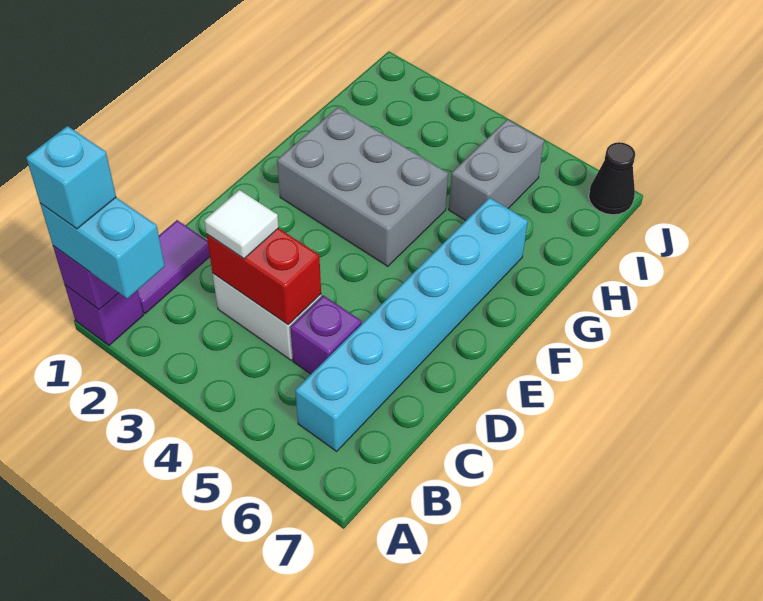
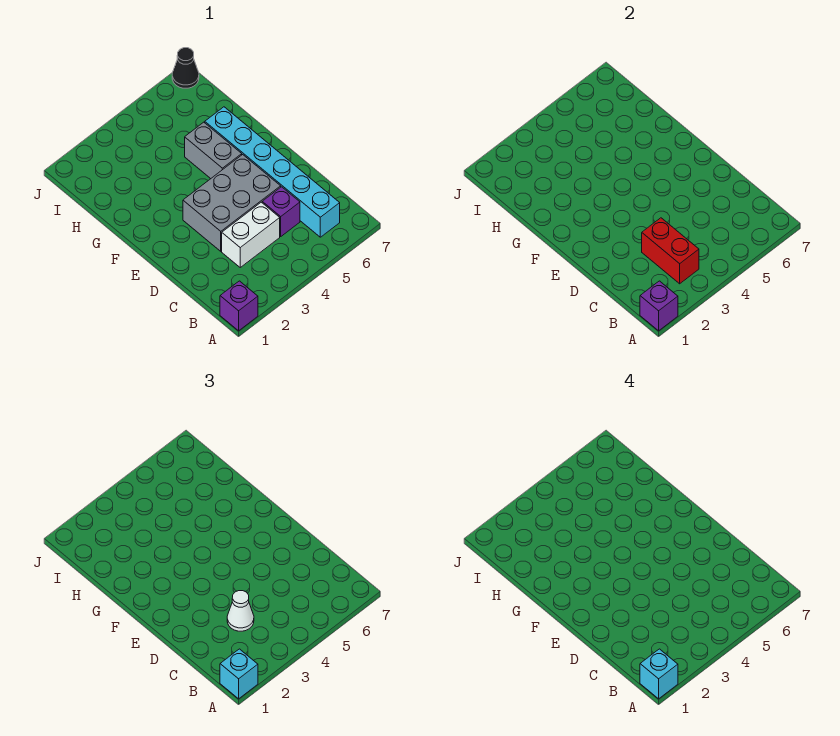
cyan brick A1:A2 level 3 -> cyan brick A1 level 3
purple tile B1:C1 level 1 -> none
red brick C3:C4 level 2 -> red brick B3:C3 level 2
white tile C3 level 3 -> white cone C3 level 3
grey brick F2:G4 level 1 -> grey brick D3:E5 level 1
grey brick H5:I5 level 1 -> grey brick F5:G5 level 1

